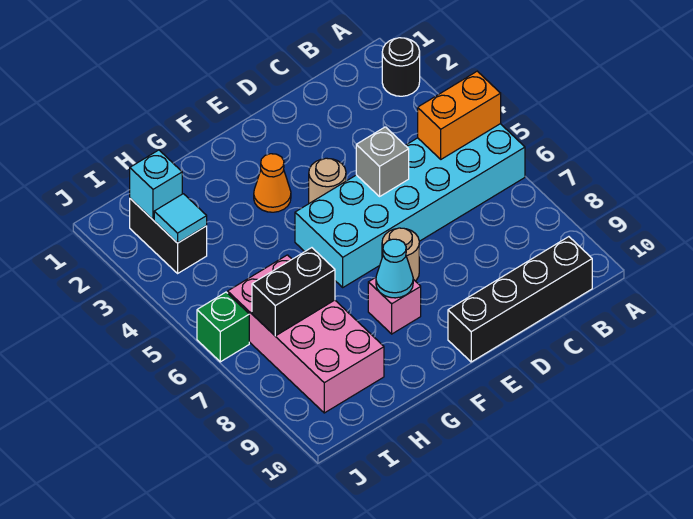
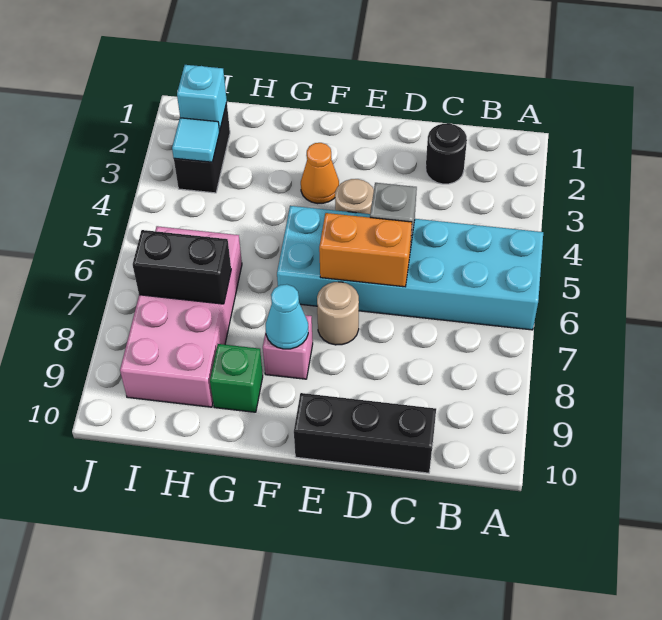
black round brick A2 level 1 -> black round brick C2 level 1
orange brick A5:B5 level 2 -> orange brick D6:E6 level 2
black brick B10:E10 level 1 -> black brick C10:E10 level 1
green brick J6 level 1 -> green brick G9 level 1

